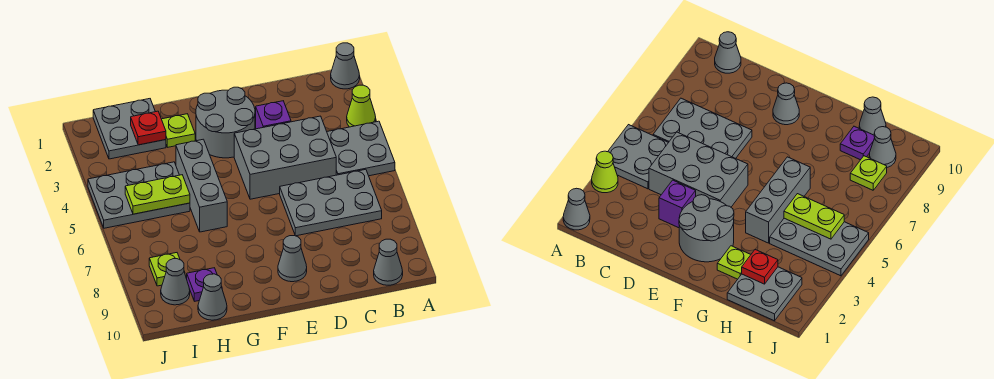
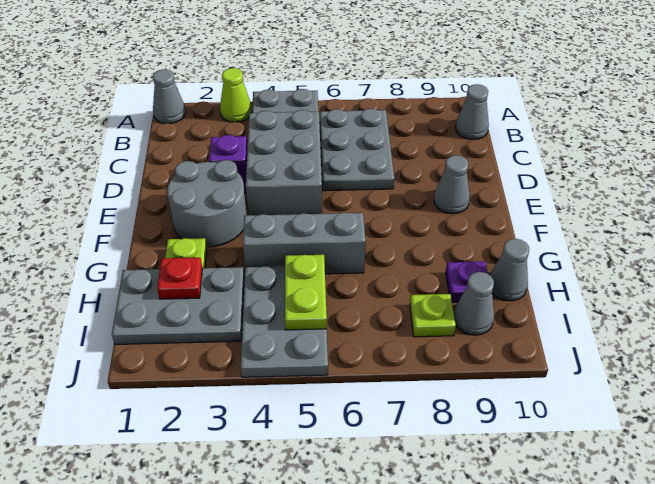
grey plate H1:I2 level 1 -> grey plate H1:I3 level 1

